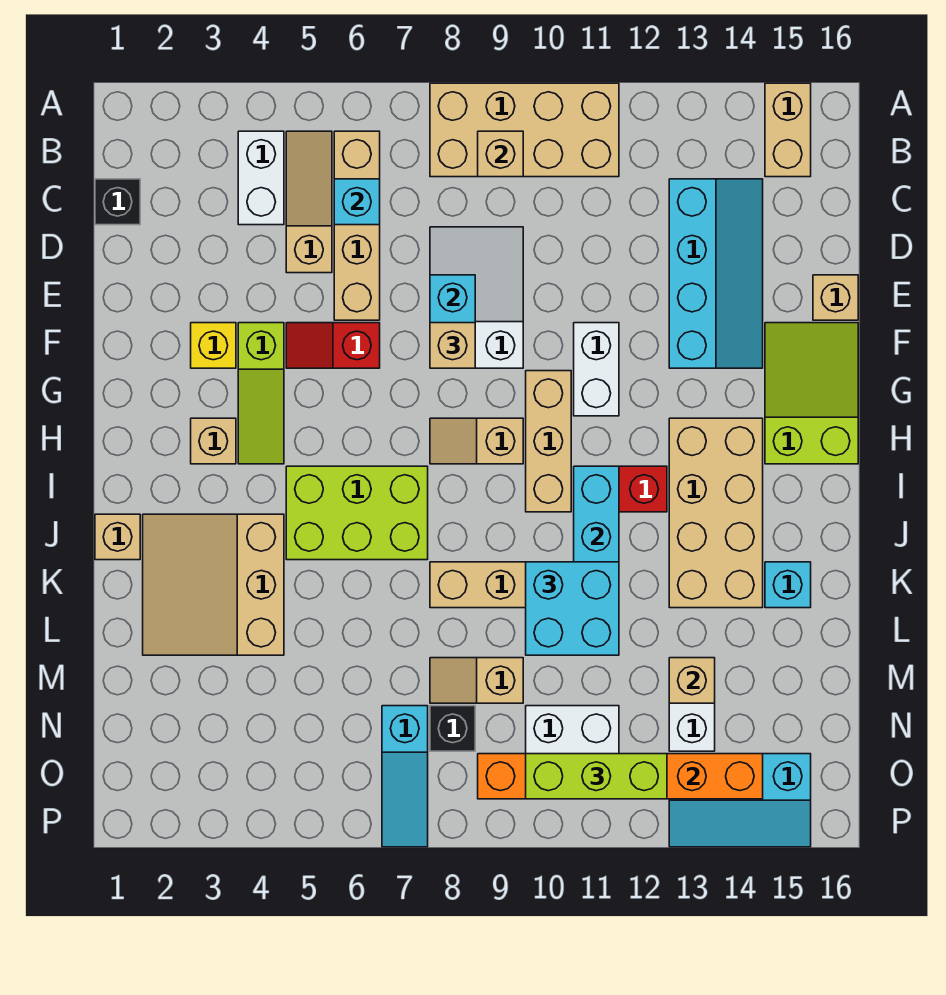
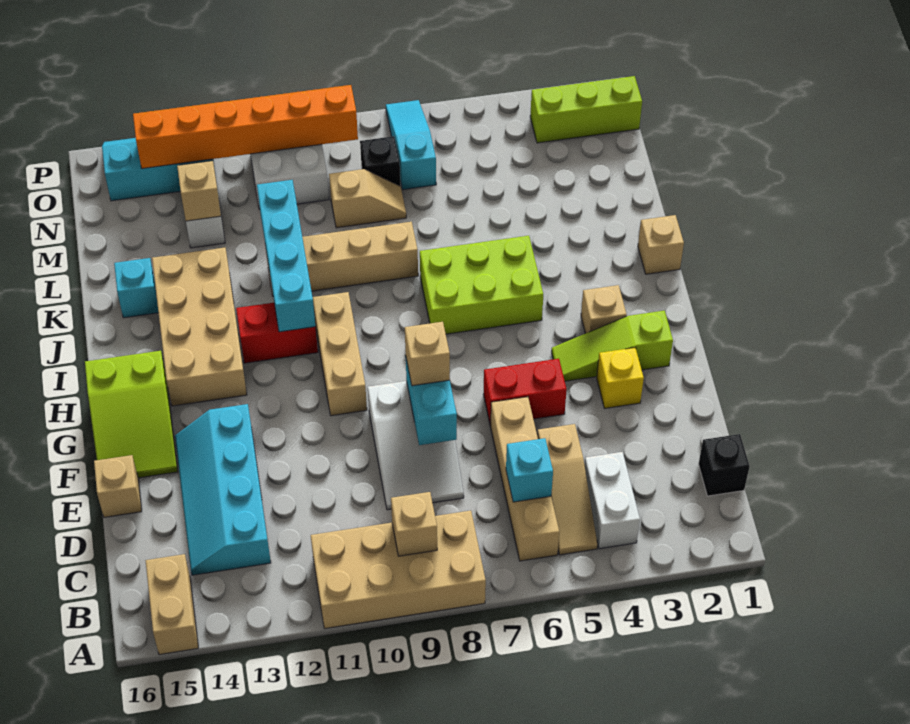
lime slope F4:H4 level 1 top F -> lime slope G2:G4 level 1 top 2
red slope F5:F6 level 1 top 6 -> red brick F5:F6 level 1
white brick F11:G11 level 1 -> none
tan slope H8:H9 level 1 top 9 -> none
tan slope J2:L4 level 1 top 4 -> none
cyan brick K10:L11 level 3 -> none
lime brick O10:O12 level 3 -> lime brick O1:O3 level 1

